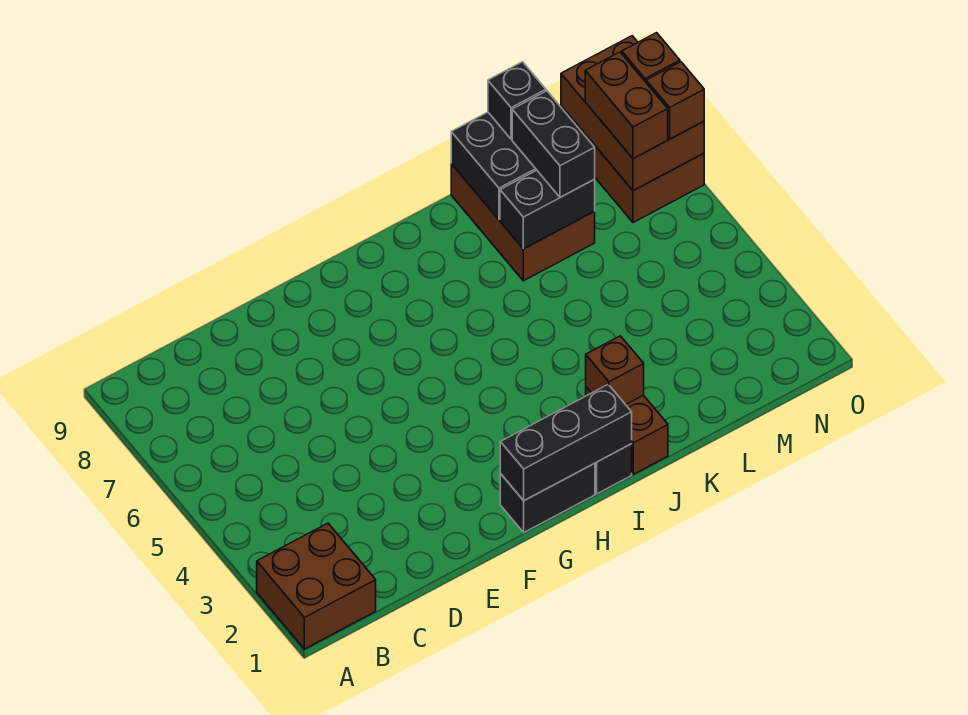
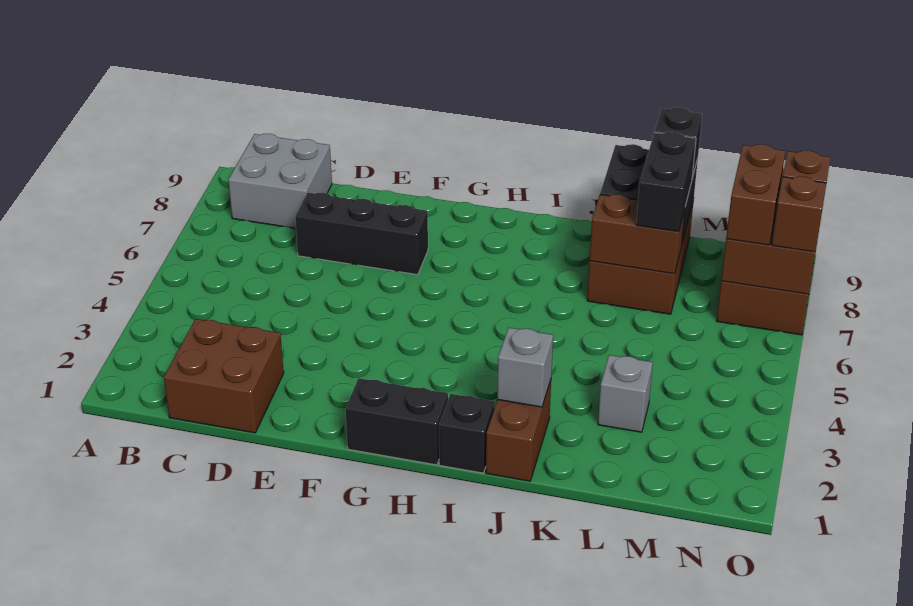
brown brick A1:B2 level 1 -> brown brick C1:D2 level 1
none -> grey brick B8:C9 level 1
black brick G1:I1 level 2 -> black brick D7:F7 level 1
brown brick J2 level 2 -> grey brick J2 level 2
black brick K7:L7 level 2 -> brown brick K7:L7 level 2
none -> grey brick L3 level 1

